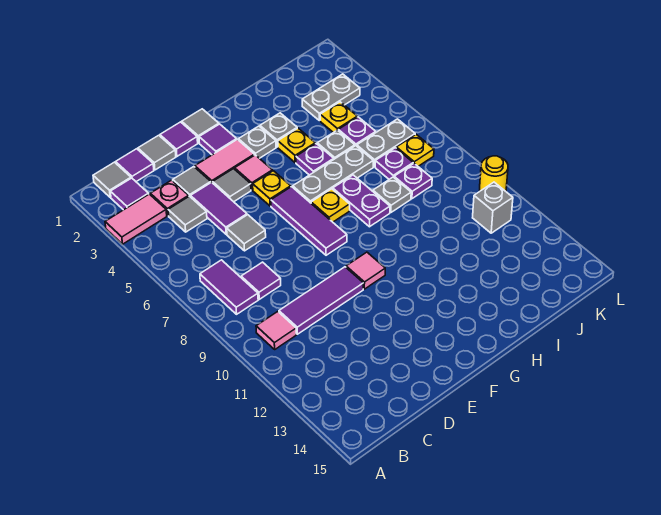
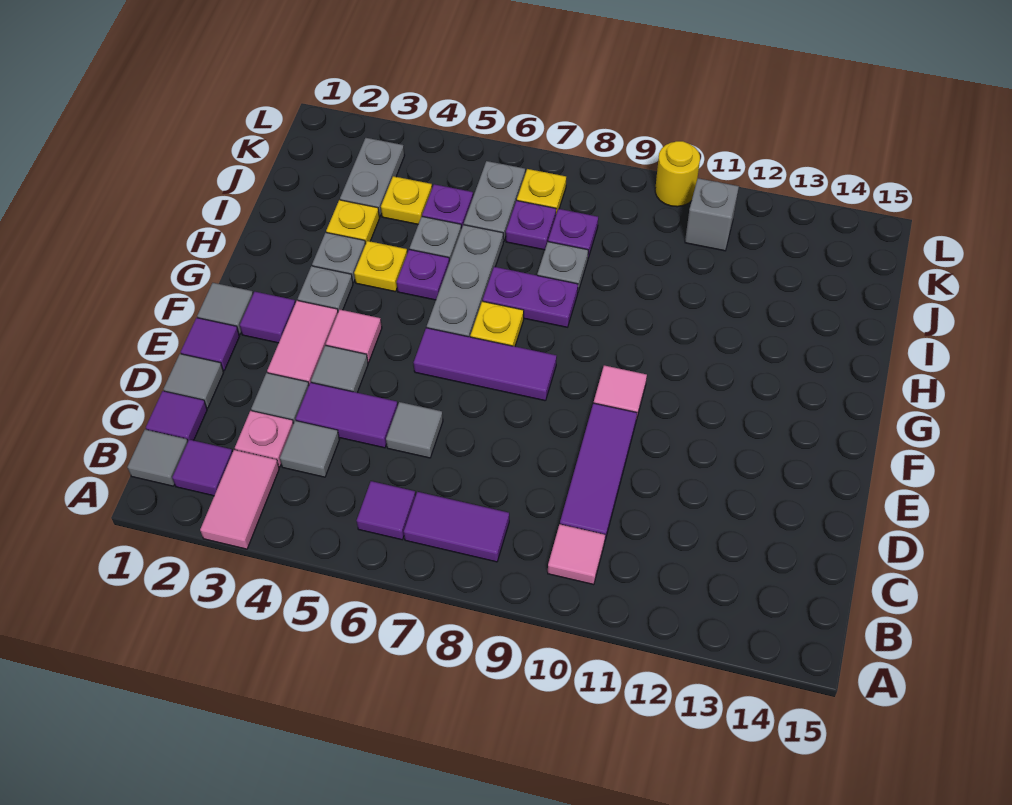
purple tile C8 level 1 -> purple tile B6 level 1
yellow plate F5 level 1 -> yellow plate I3 level 1

